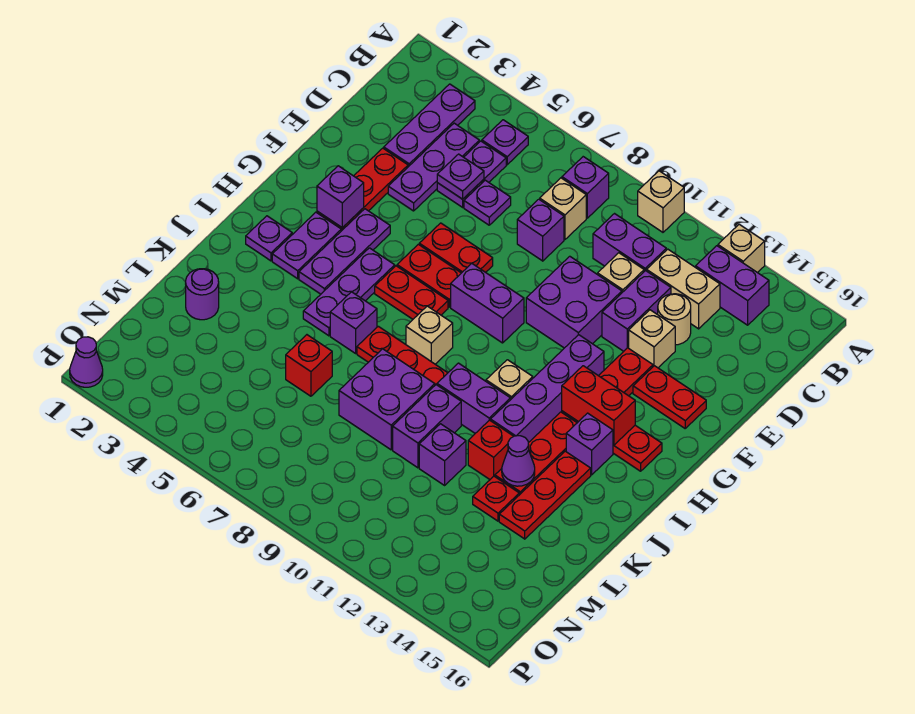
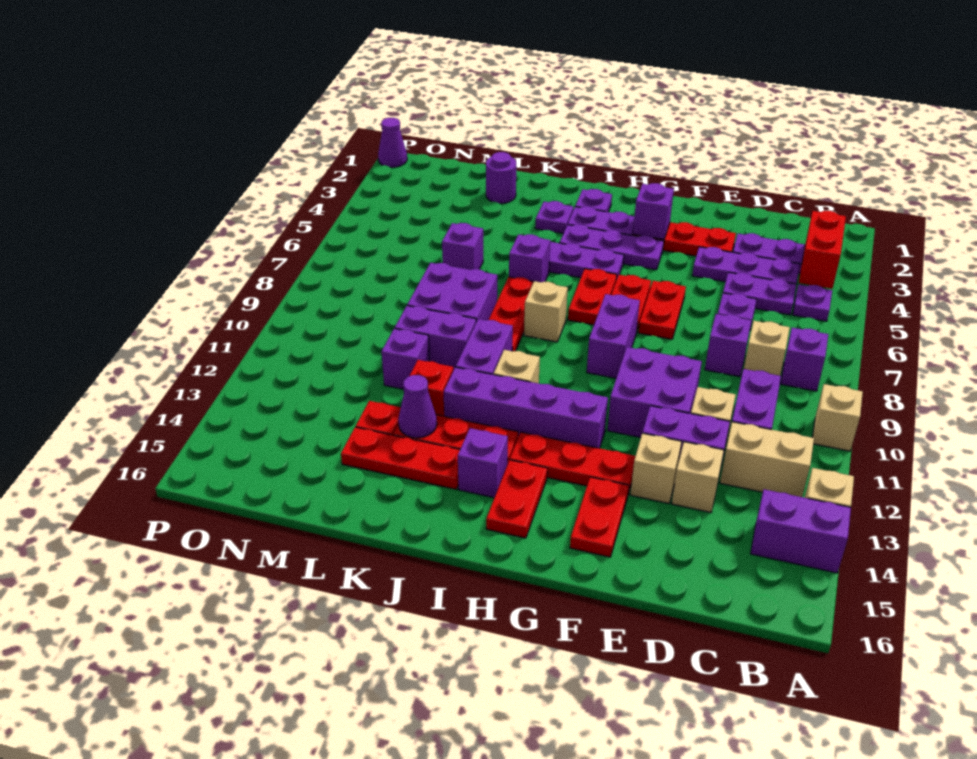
purple brick B13:B14 level 1 -> purple brick A14:B14 level 1
tan brick C12:C13 level 1 -> tan brick B12:C12 level 1
purple plate D5 level 2 -> purple plate J3 level 1
tan round brick D13 level 1 -> tan brick D13 level 1
red brick H13:H14 level 2 -> red brick B3:B4 level 2
red brick L6 level 1 -> purple brick L6 level 1

